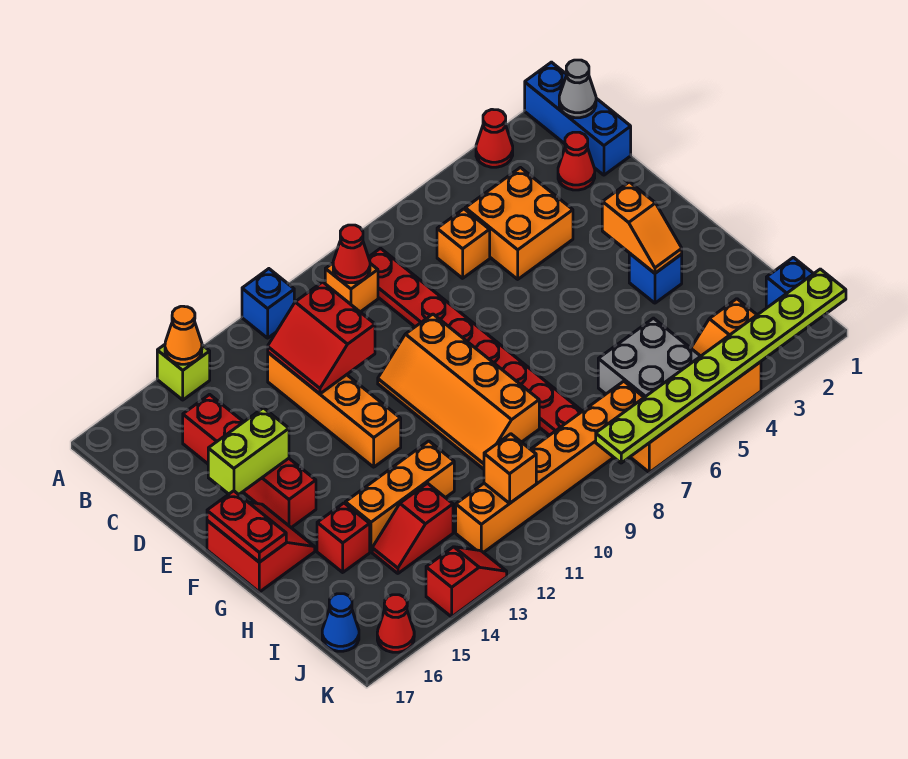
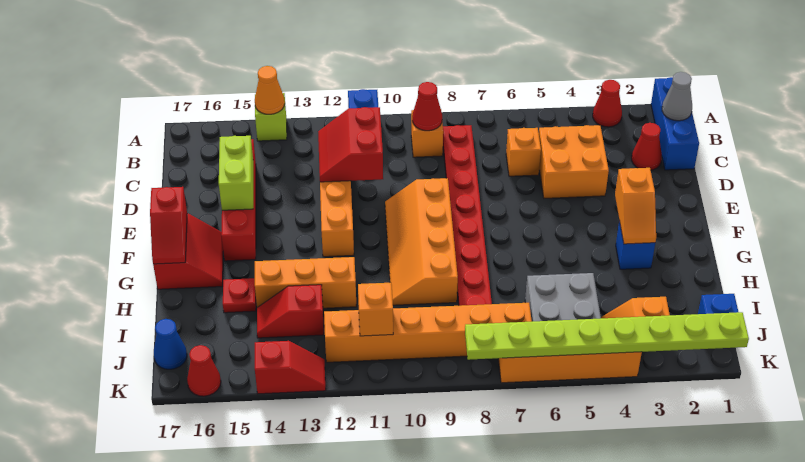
lime brick E15:E16 level 2 -> lime brick D15:E15 level 2
red plate F17:G17 level 2 -> red slope F17:G17 level 2 top F
red brick H15 level 1 -> red plate H15 level 1

